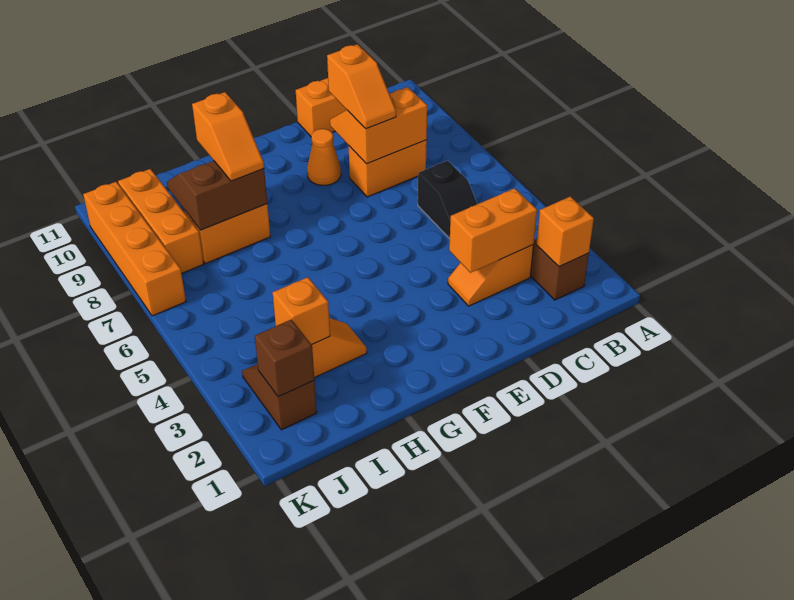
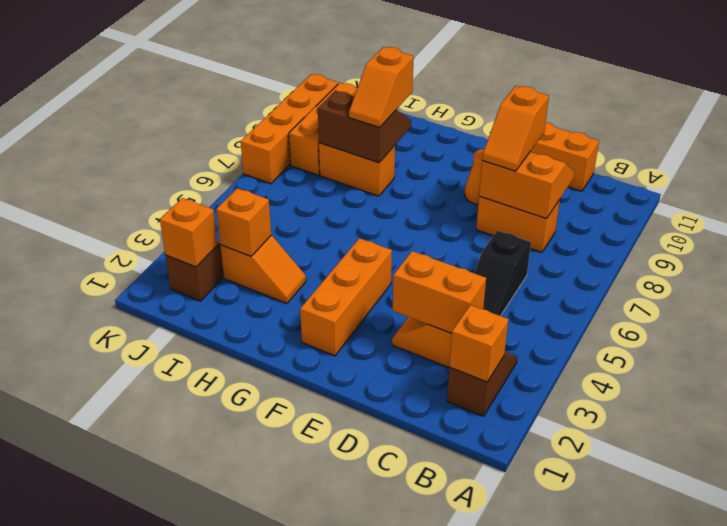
none -> orange brick F2:F4 level 1
brown brick J2 level 2 -> orange brick J2 level 2

